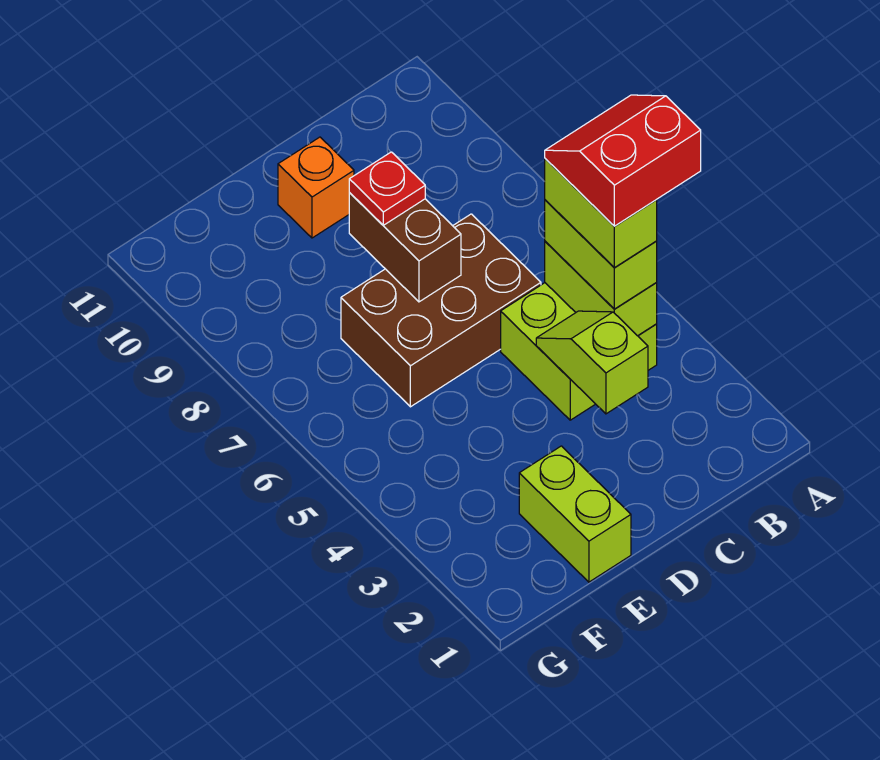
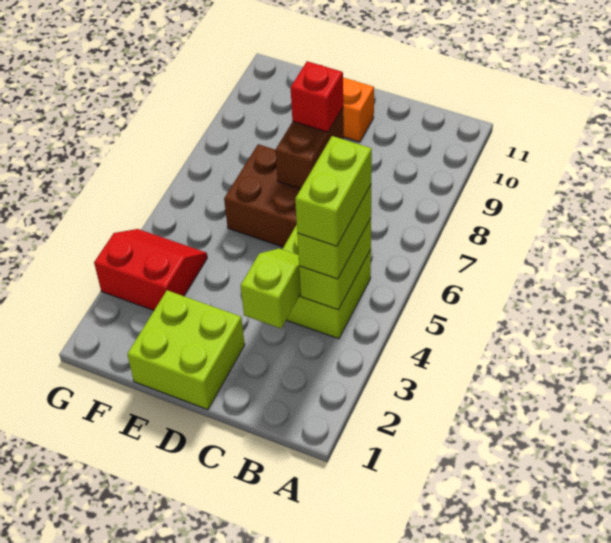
red slope A4:B5 level 5 top 4 -> red slope F3:G4 level 1 top 3
red plate D8 level 3 -> red brick D8 level 3
lime brick E1:E2 level 1 -> lime brick D1:E2 level 1

